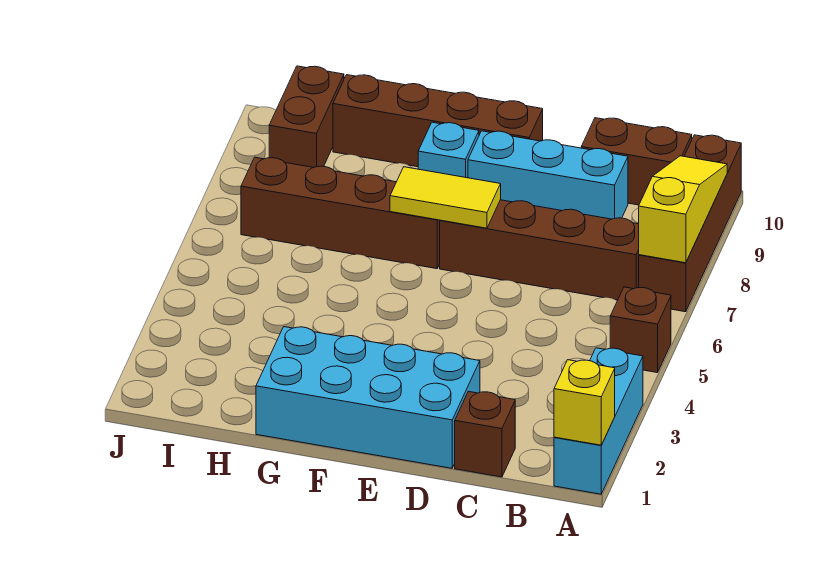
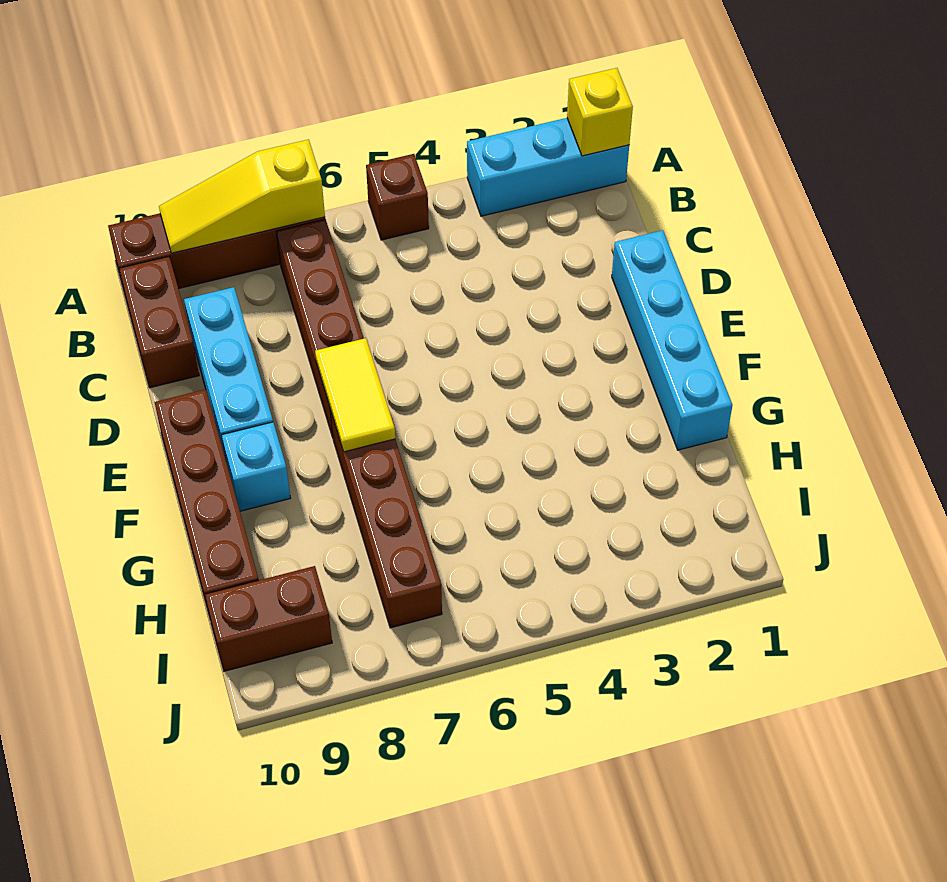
brown brick C1 level 1 -> none
cyan brick D1:G2 level 1 -> cyan brick D1:G1 level 1

